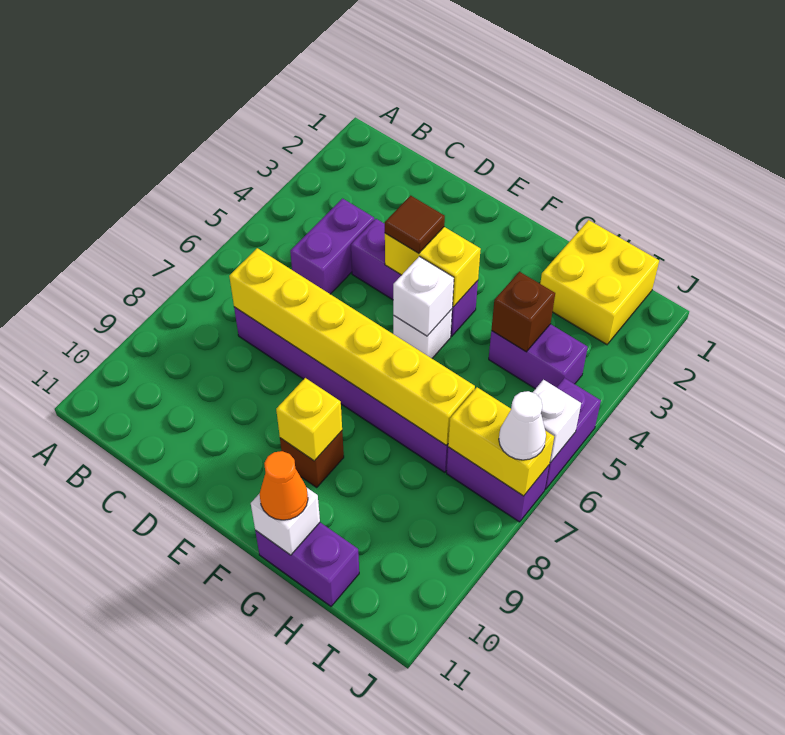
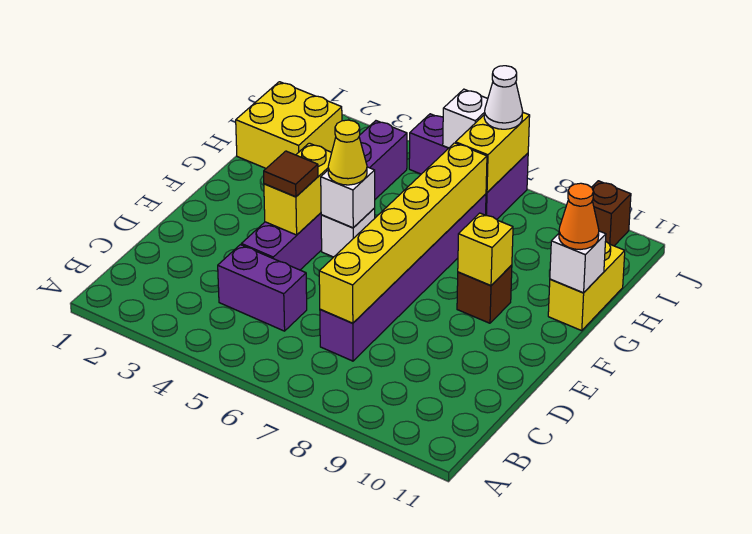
none -> yellow cone F5 level 3
purple brick G11:H11 level 1 -> yellow brick G11:H11 level 1
brown brick H4 level 2 -> brown brick J10 level 1

